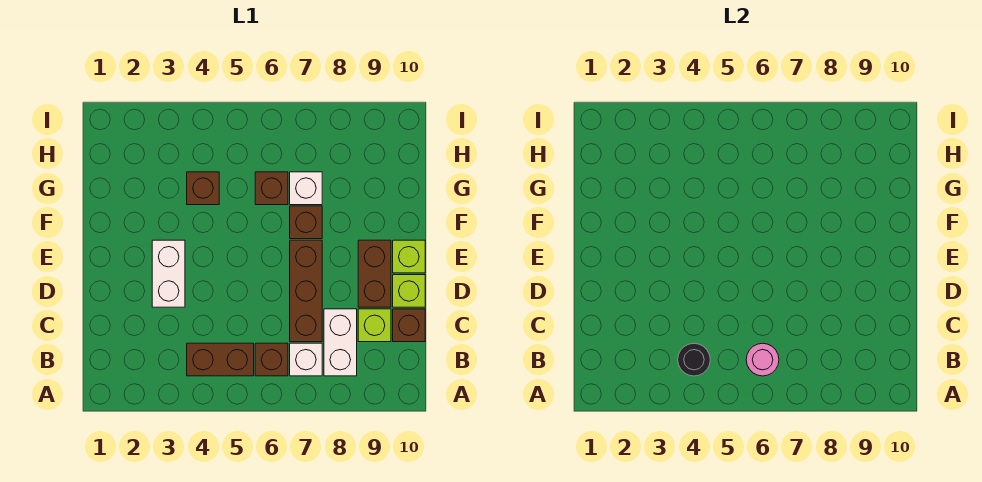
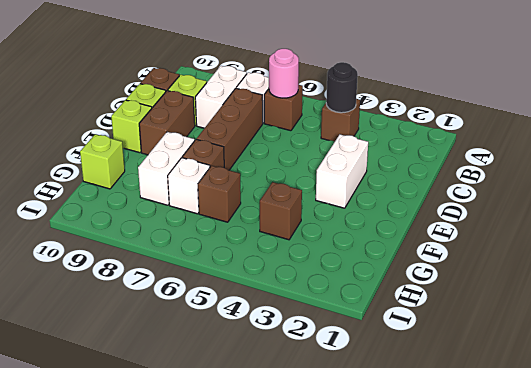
brown brick B4:B5 level 1 -> brown brick B4 level 1
none -> white brick F8:G8 level 1
none -> lime brick G10 level 1

